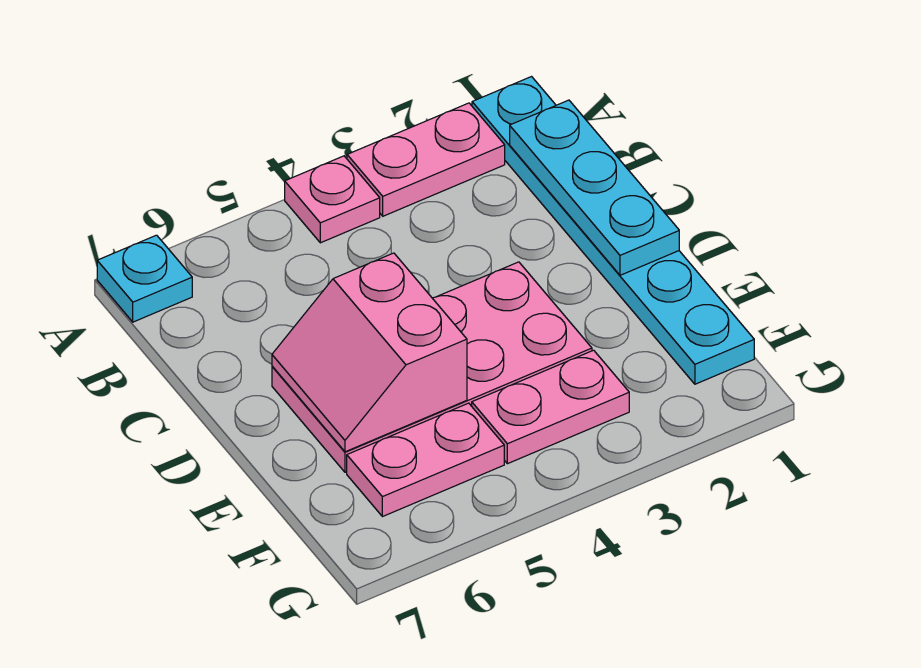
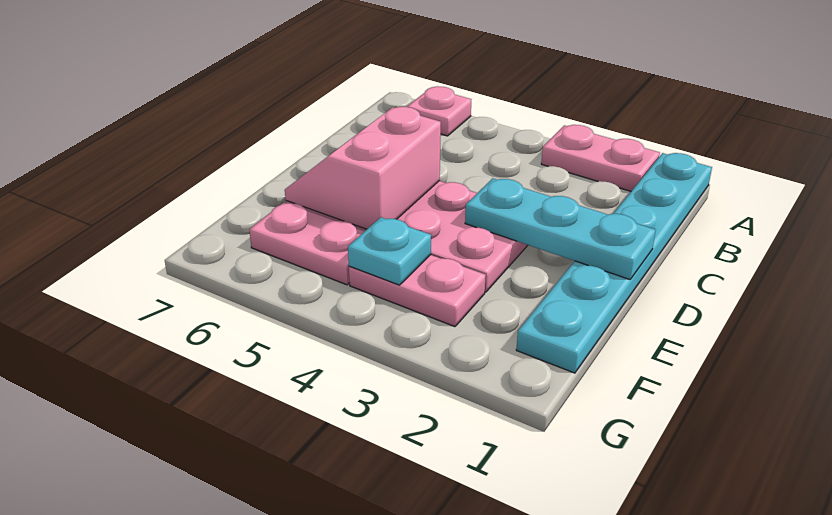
pink plate A4 level 1 -> pink plate A6 level 1
cyan plate A7 level 1 -> cyan plate F4 level 2
cyan plate B1:D1 level 2 -> cyan plate D1:D3 level 2

